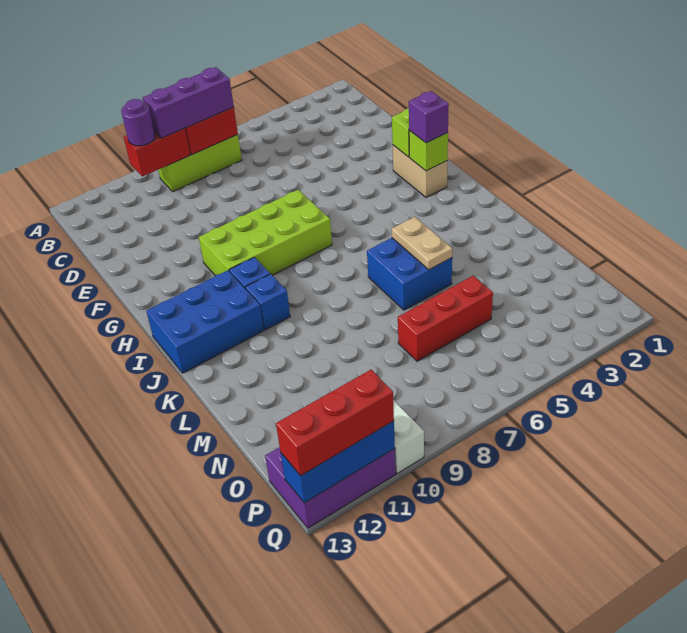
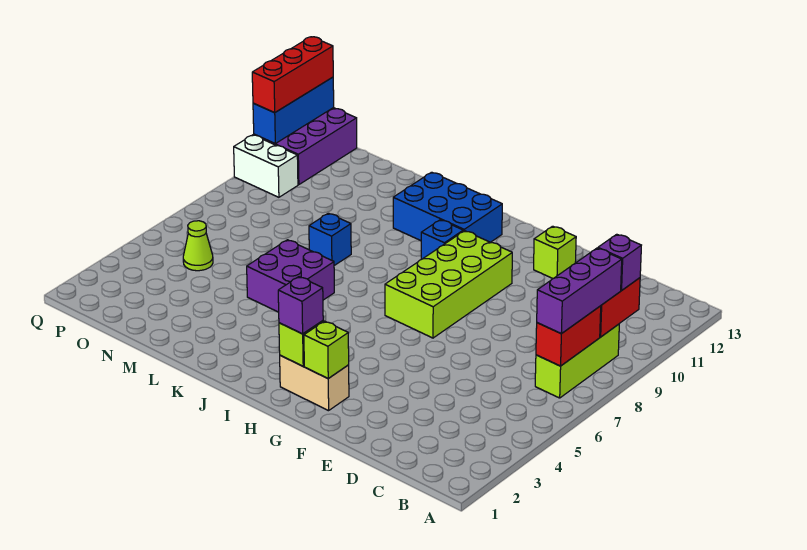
purple round brick B10 level 3 -> purple brick B10 level 3
none -> lime brick F12 level 1
blue brick I11:J13 level 1 -> blue brick I11:K12 level 1
blue brick J10 level 1 -> blue brick L8 level 1
blue brick K5:L6 level 1 -> purple brick K5:L6 level 1
tan plate K5:L5 level 2 -> none
red brick N5:N7 level 1 -> none
none -> lime cone O5 level 1

